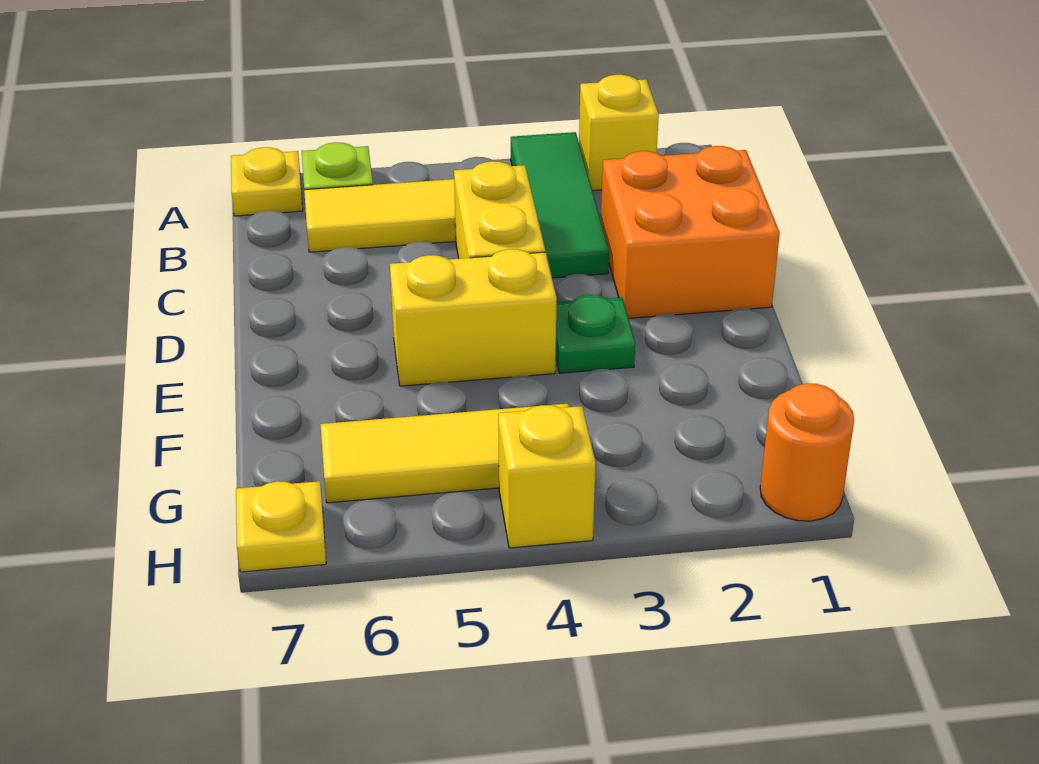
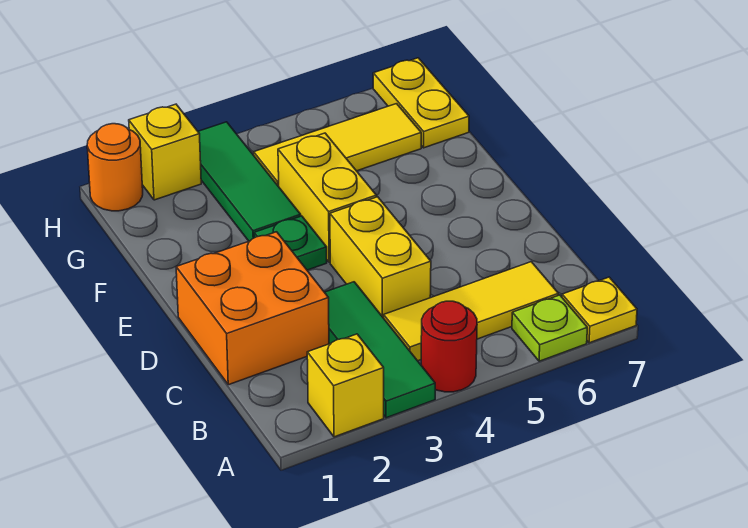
none -> red round brick A4 level 1
yellow brick E4:E5 level 1 -> yellow brick E4:F4 level 1
none -> green tile F3:H3 level 1
yellow brick H4 level 1 -> yellow brick H2 level 1
yellow plate H7 level 1 -> yellow plate G7:H7 level 1

